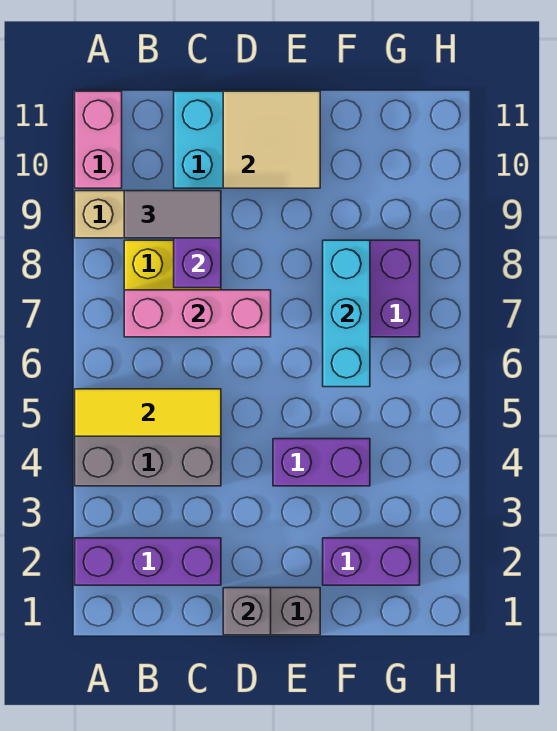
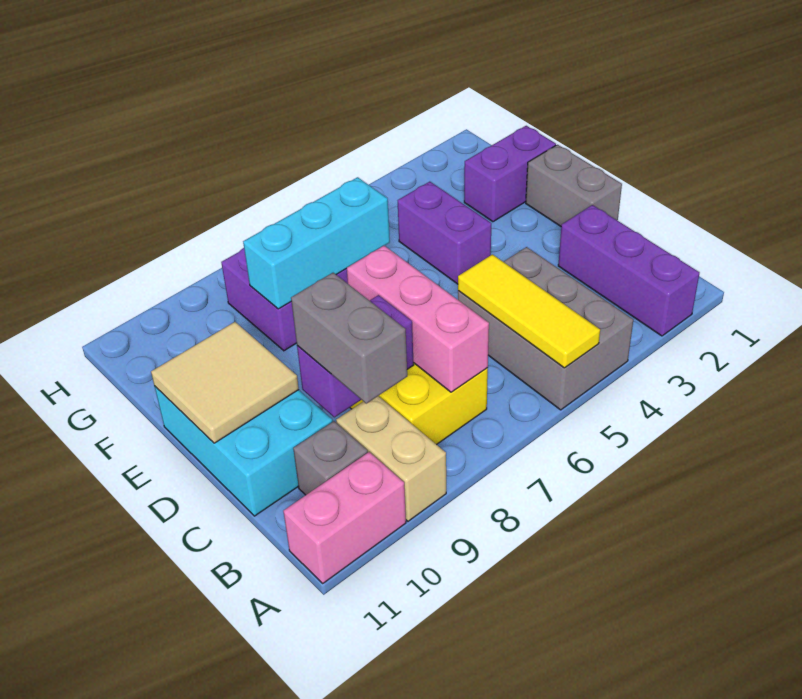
grey tile B9:C9 level 3 -> grey brick B9:C9 level 3
grey brick D1 level 2 -> grey brick B10 level 1
purple brick F2:G2 level 1 -> purple brick F1:F2 level 1

